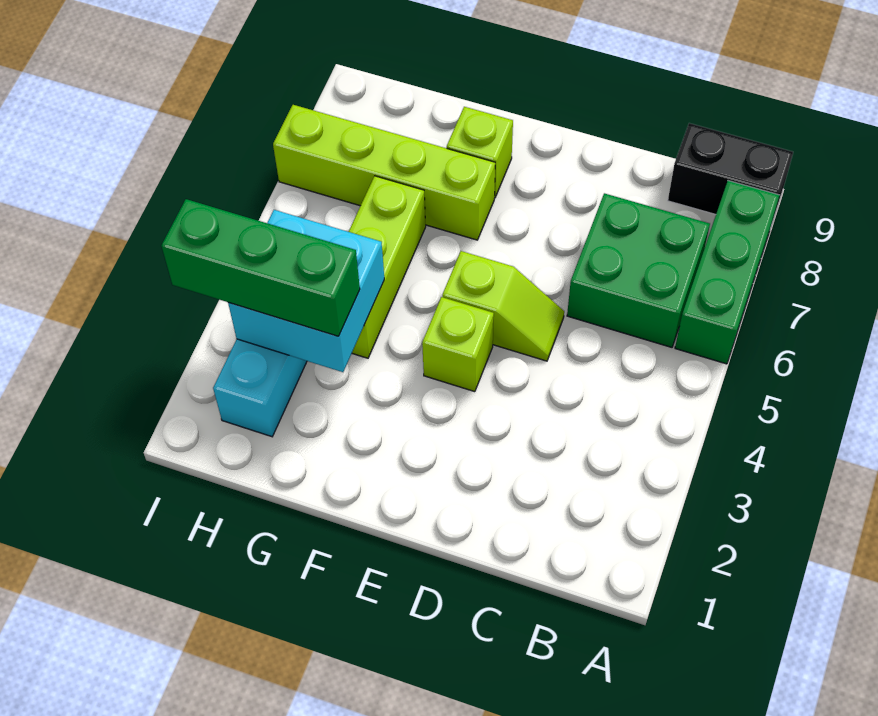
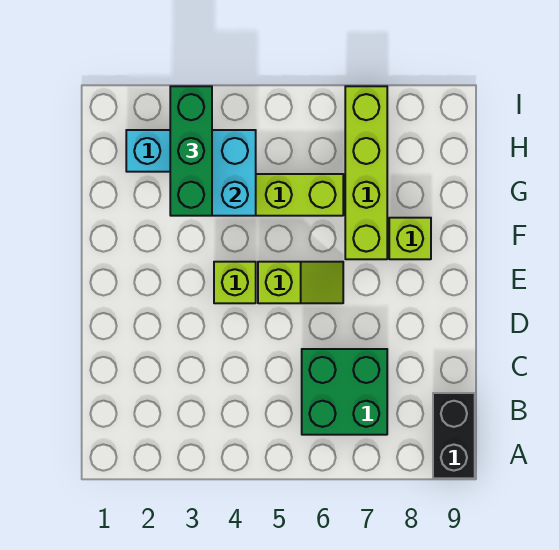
green brick A6:A8 level 1 -> none
lime slope D5:E5 level 1 top E -> lime slope E5:E6 level 1 top 5

